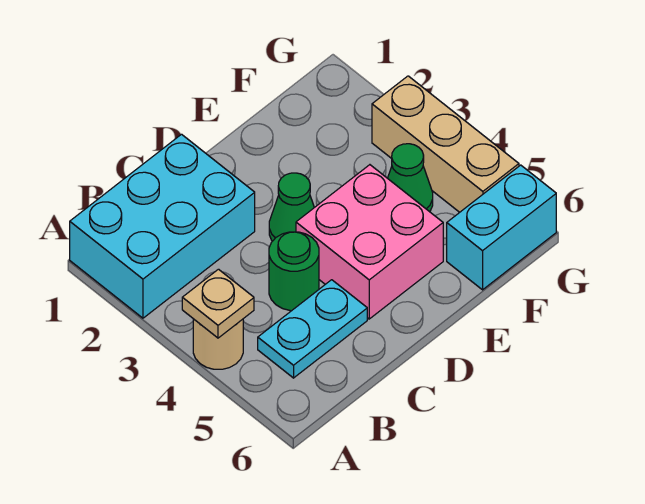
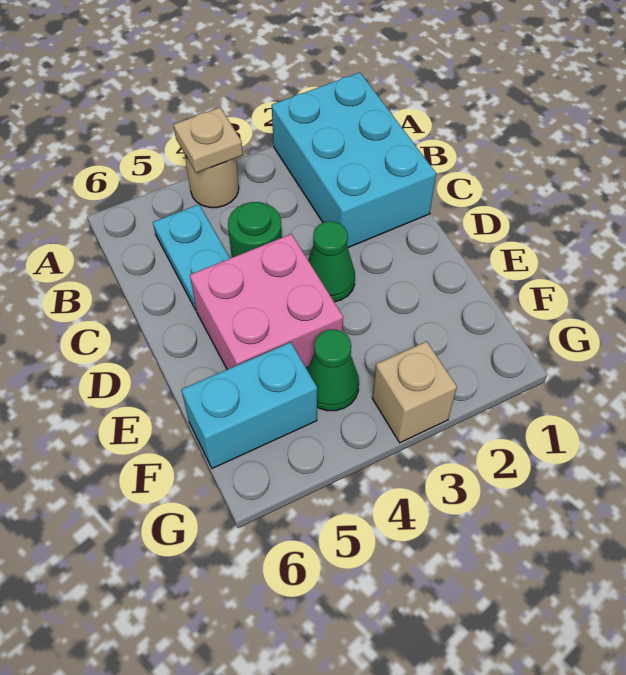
cyan brick F6:G6 level 1 -> cyan brick F5:F6 level 1
tan brick G3:G5 level 1 -> tan brick G3 level 1

